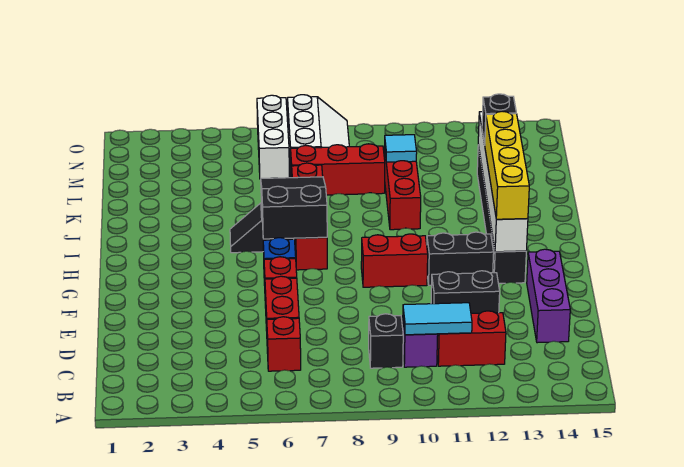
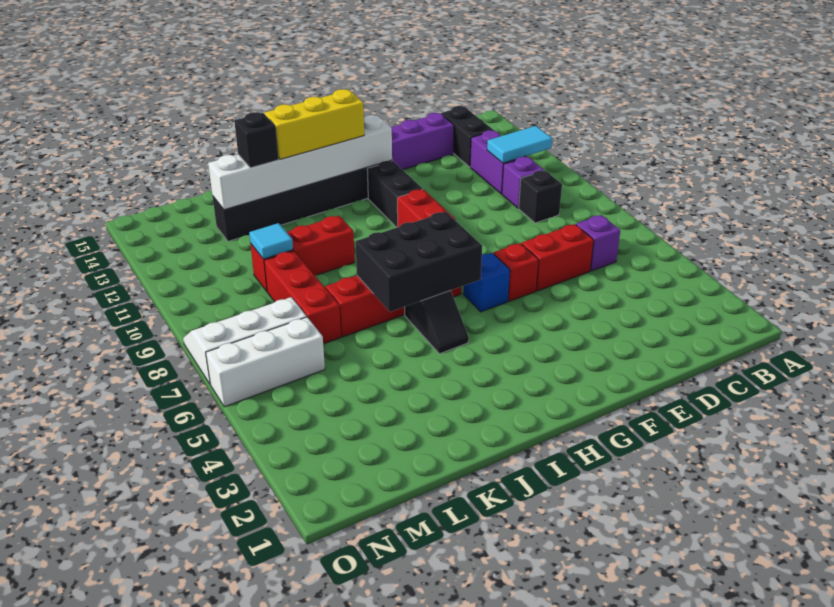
red brick C6 level 1 -> purple brick C6 level 1
cyan tile C10:C11 level 2 -> cyan tile B11:C11 level 2
red brick C11:C12 level 1 -> purple brick C11:C12 level 1
black brick E11:E12 level 1 -> black brick C13:C14 level 1
yellow brick G13:J13 level 3 -> yellow brick H13:J13 level 3
black slope H6:J7 level 2 top H -> black brick H6:J7 level 2

